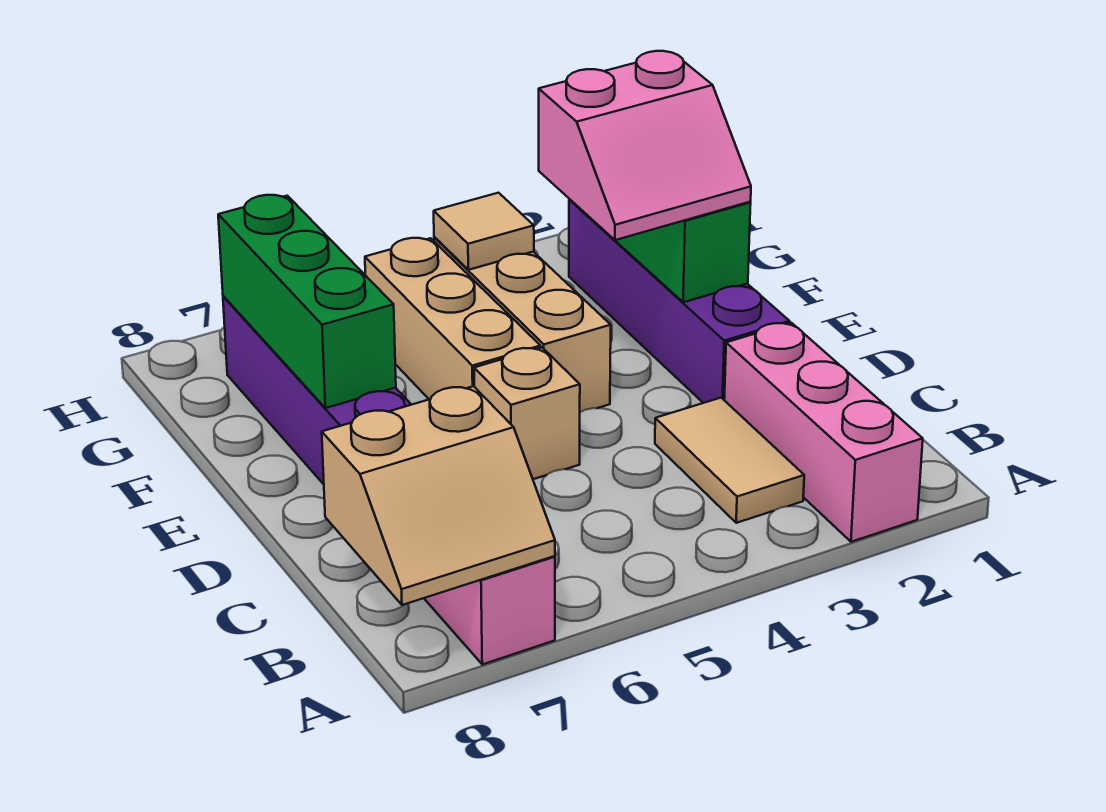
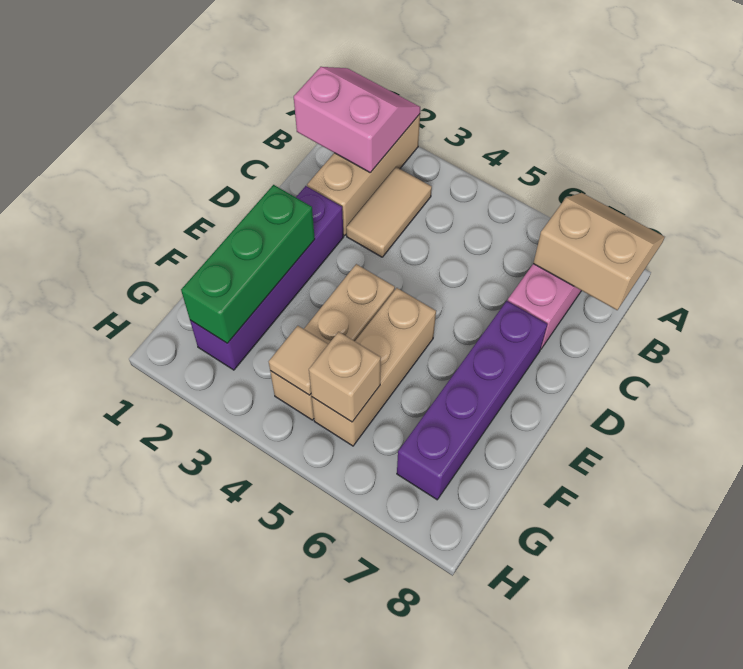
pink brick A2:C2 level 1 -> tan brick A2:C2 level 1
tan brick D5 level 1 -> tan brick G5 level 2
pink slope E2:F3 level 3 top F -> pink slope A1:B2 level 2 top B
green brick E7:G7 level 2 -> none

